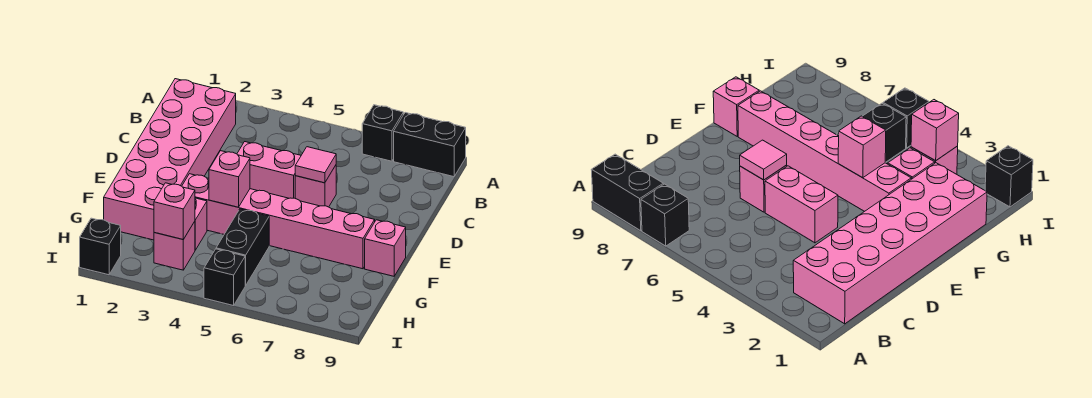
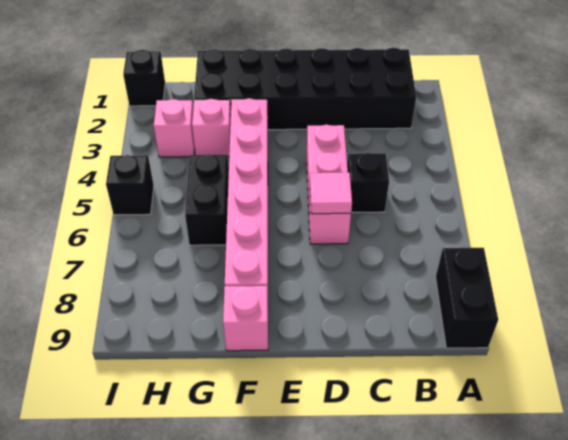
black brick A7 level 1 -> black brick C5 level 1
pink brick B1:G2 level 1 -> black brick B1:G2 level 1
pink brick F4 level 2 -> none
black brick G5:H5 level 1 -> black brick G5:G6 level 1
pink brick H3 level 2 -> none

